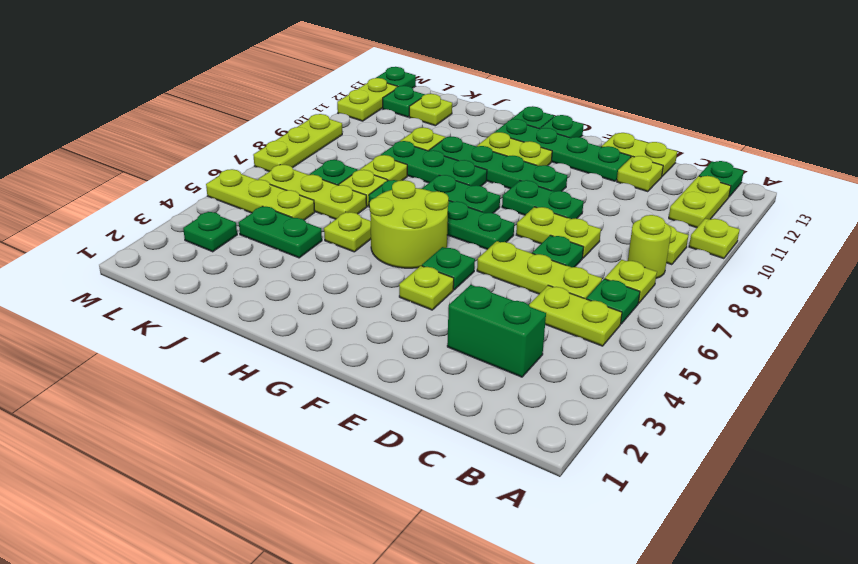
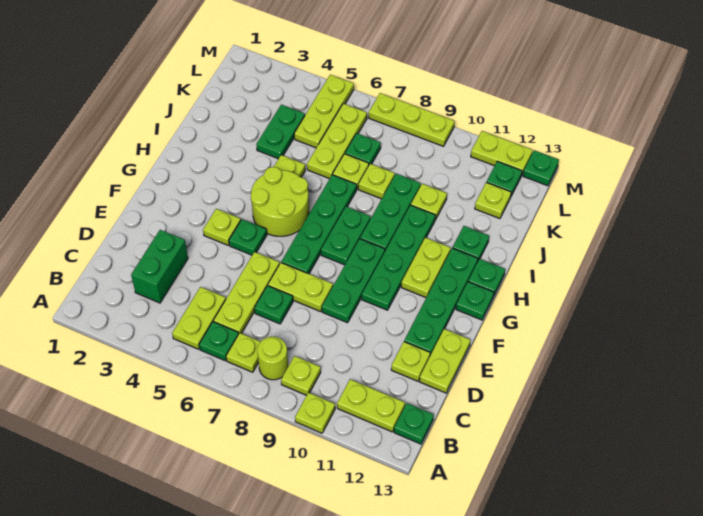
lime plate D8:E8 level 1 -> lime plate E7:E8 level 1
green plate E9:F9 level 1 -> green plate E9:G9 level 1
green plate L3 level 1 -> green plate I12 level 1

